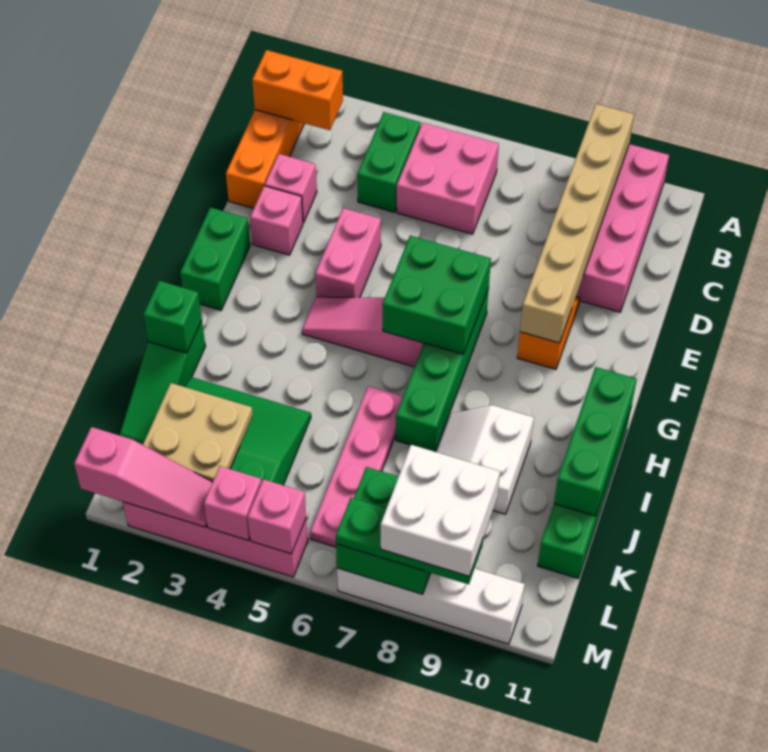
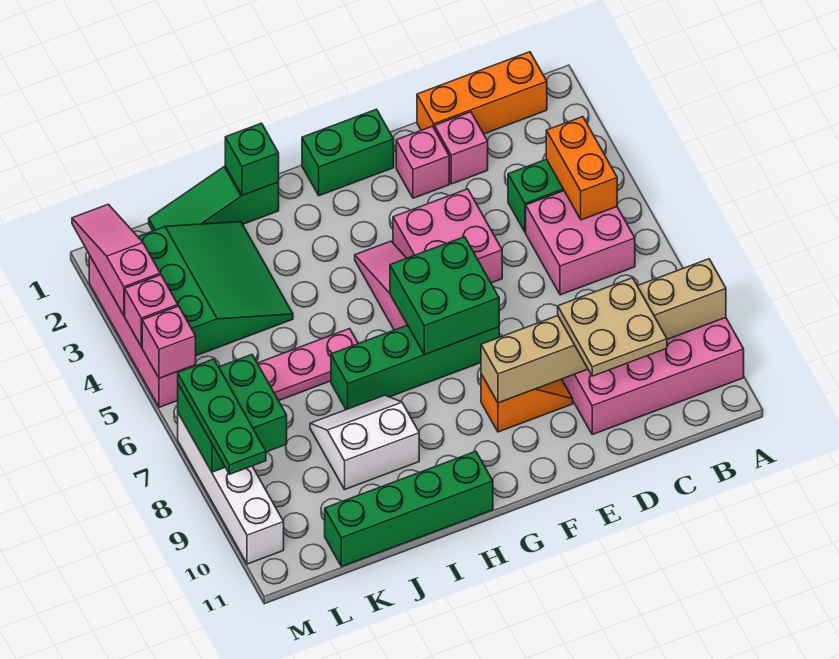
orange brick B1:B2 level 2 -> orange brick B4:B5 level 2
pink brick E4:F4 level 1 -> pink brick E4:F5 level 1
green brick H11:J11 level 2 -> none
tan plate K2:L3 level 2 -> tan plate C9:D10 level 3
white brick L8:M9 level 4 -> none
pink slope M1:M3 level 2 top 1 -> pink slope M1:M3 level 2 top 3

